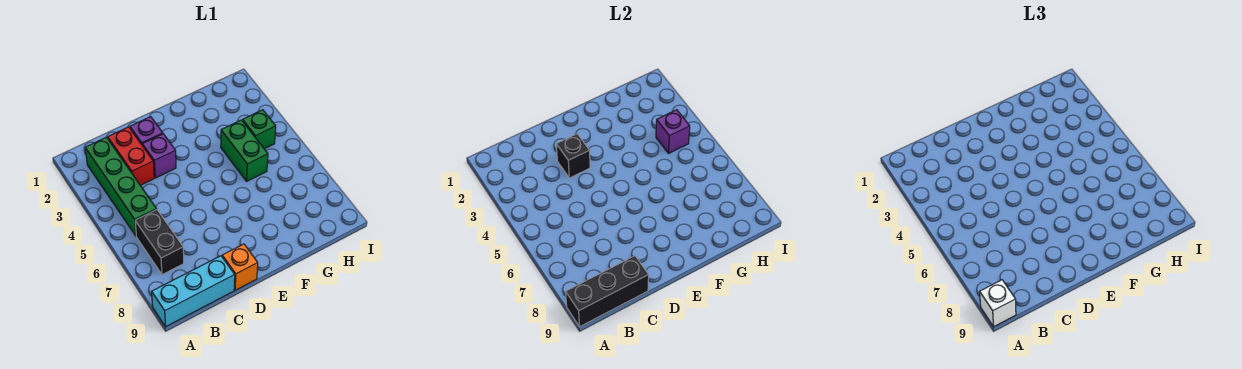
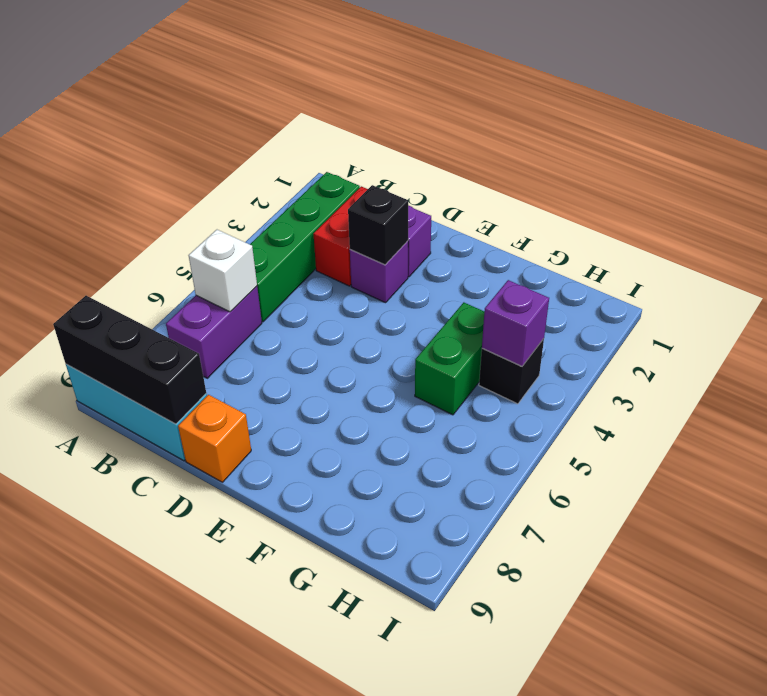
white brick A9 level 3 -> white brick B6 level 2
black brick B6:B7 level 1 -> purple brick B6:B7 level 1
green brick H4 level 1 -> black brick H4 level 1

